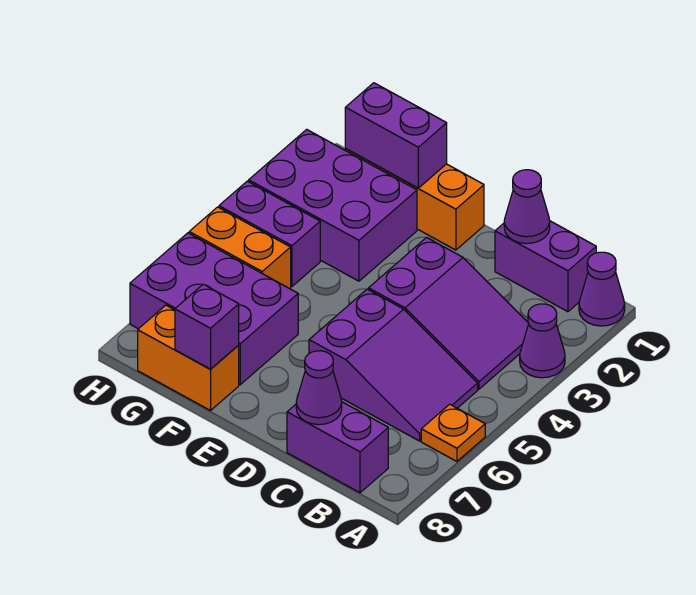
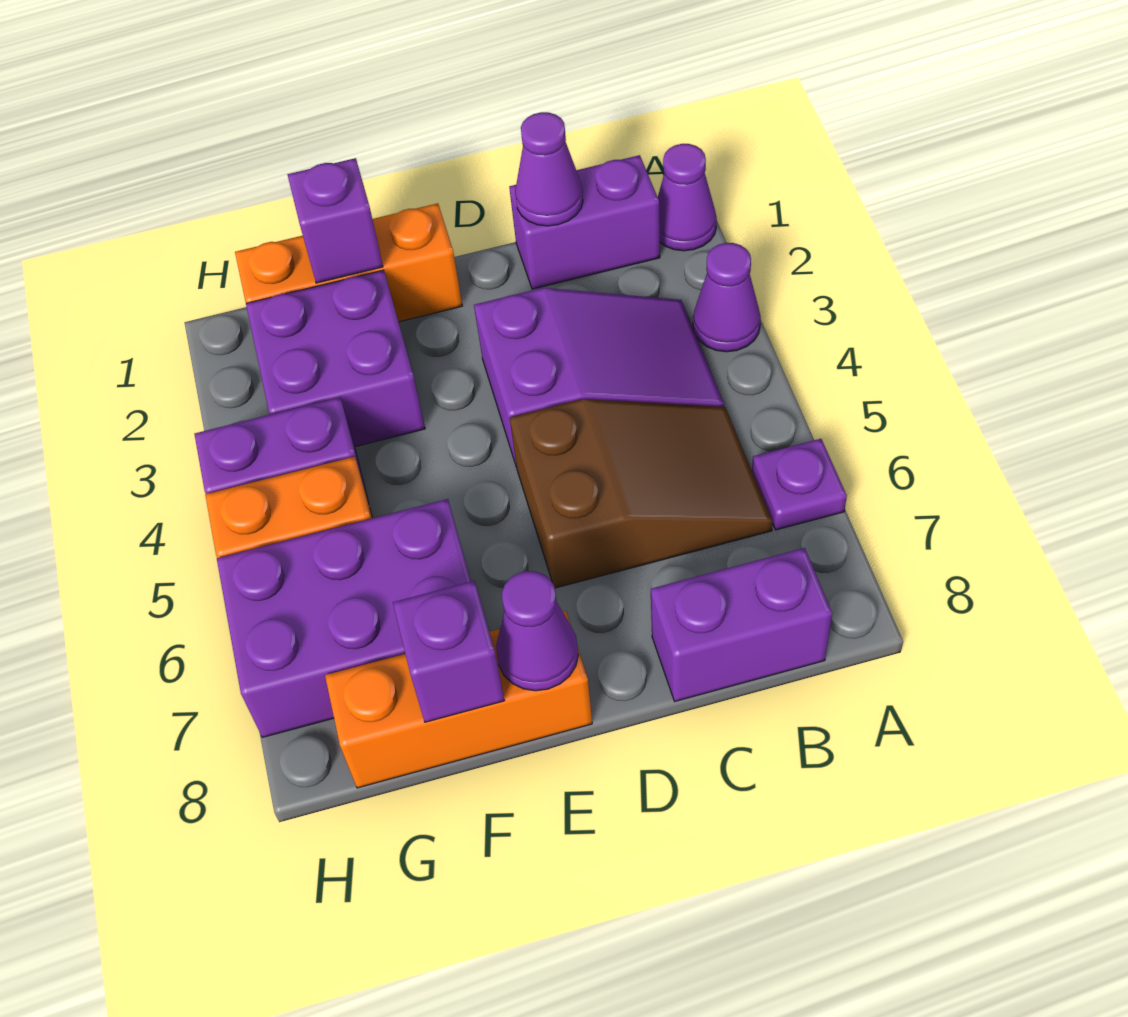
orange plate A6 level 1 -> purple plate A6 level 1
purple slope B5:D6 level 1 top D -> brown slope B5:D6 level 1 top D
purple cone C8 level 2 -> purple cone E8 level 2
purple brick F1:G1 level 2 -> purple brick F1 level 2
purple brick F2:H3 level 1 -> purple brick F2:G3 level 1
orange brick F8:G8 level 1 -> orange brick E8:G8 level 1

